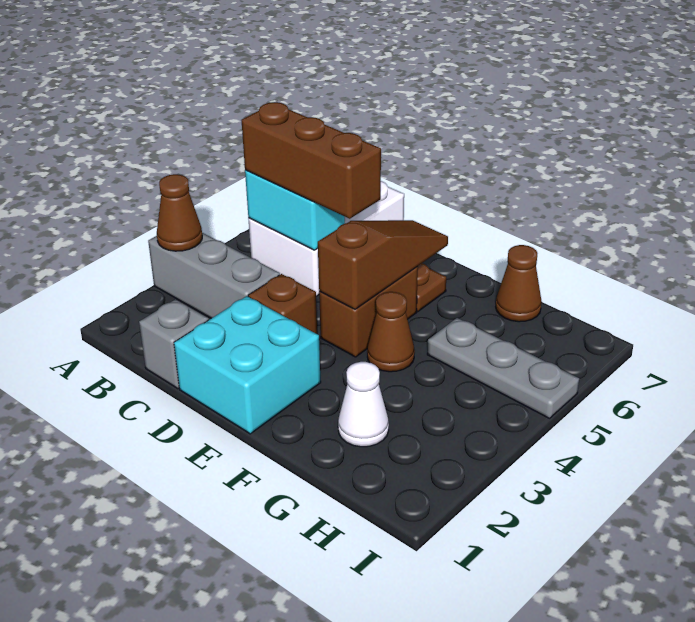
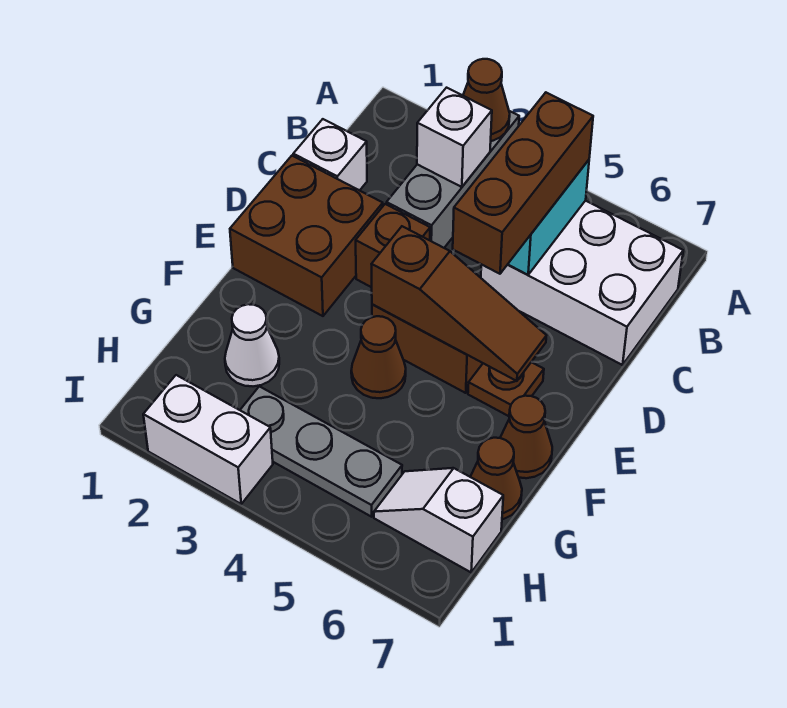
none -> white brick B3 level 2
grey brick C1 level 1 -> white brick C1 level 1
cyan brick D1:E2 level 1 -> brown brick D1:E2 level 1
none -> brown cone F7 level 1
grey plate G5:I5 level 1 -> grey plate H3:H5 level 1
none -> white slope H6:H7 level 1 top 7
none -> white brick I2:I3 level 1

